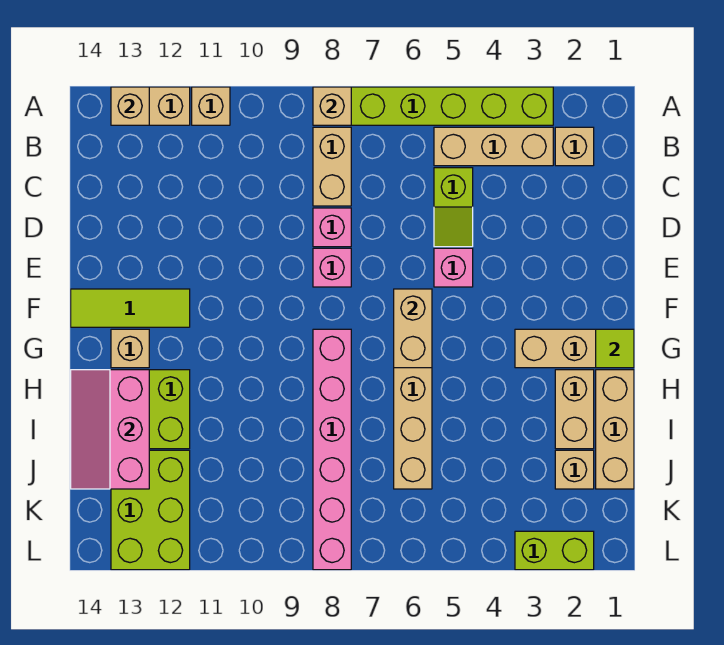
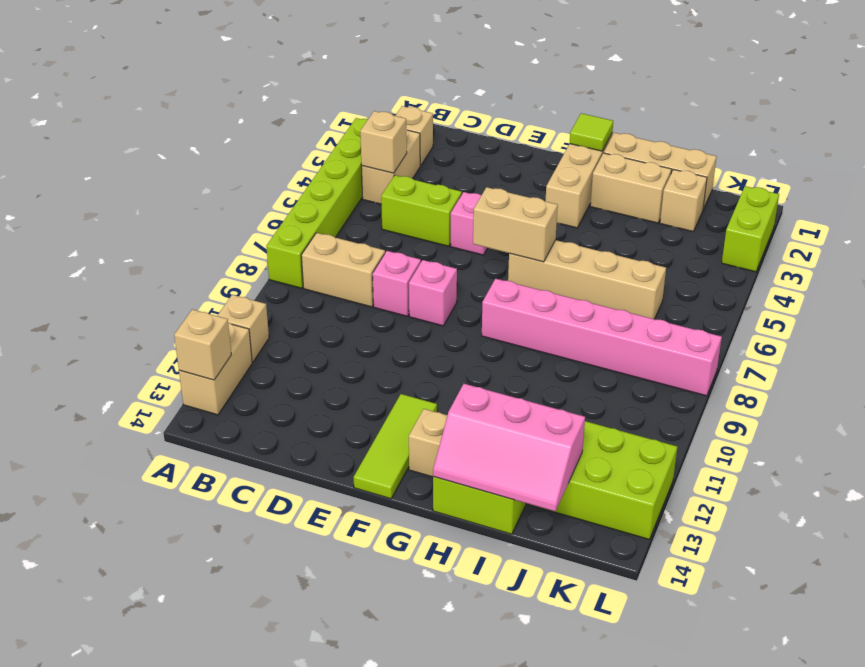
tan brick A8 level 2 -> tan brick B4 level 2
tan brick B3:B5 level 1 -> tan brick B3:B4 level 1
lime slope C5:D5 level 1 top C -> lime brick C5:D5 level 1

